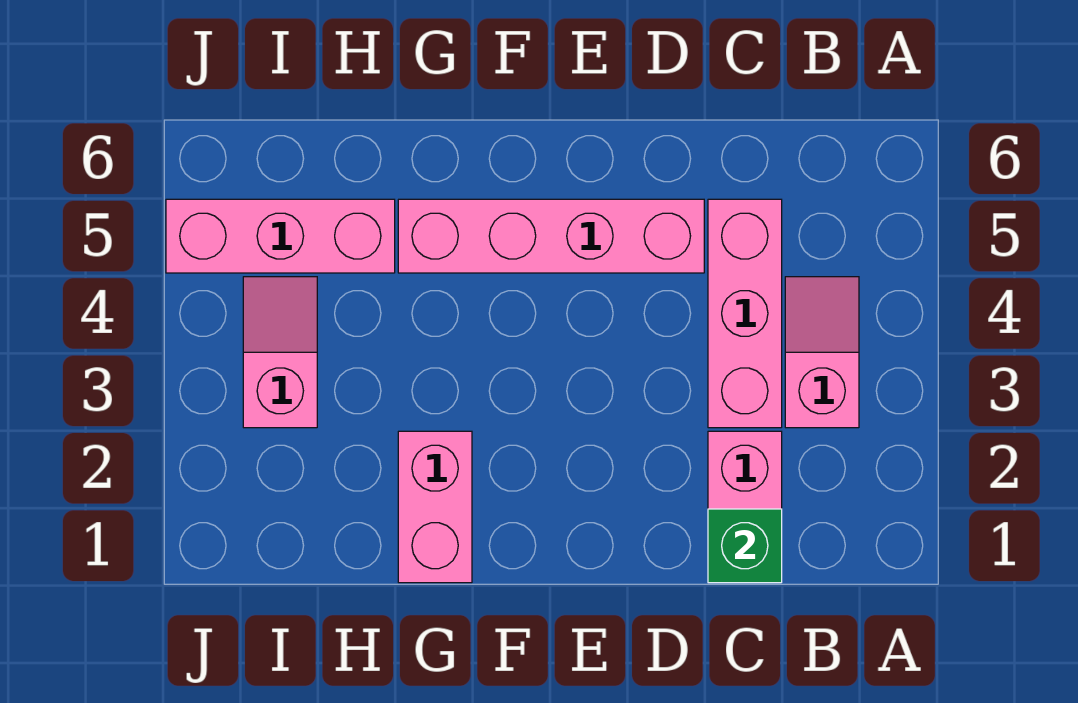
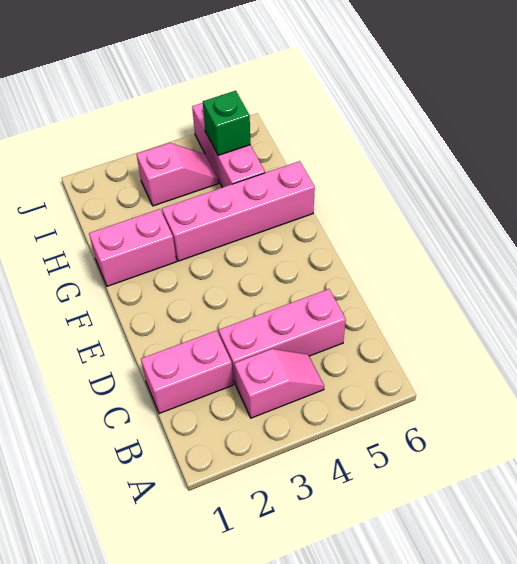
green brick C1 level 2 -> green brick I5 level 2
pink brick D5:G5 level 1 -> pink brick G3:G6 level 1

